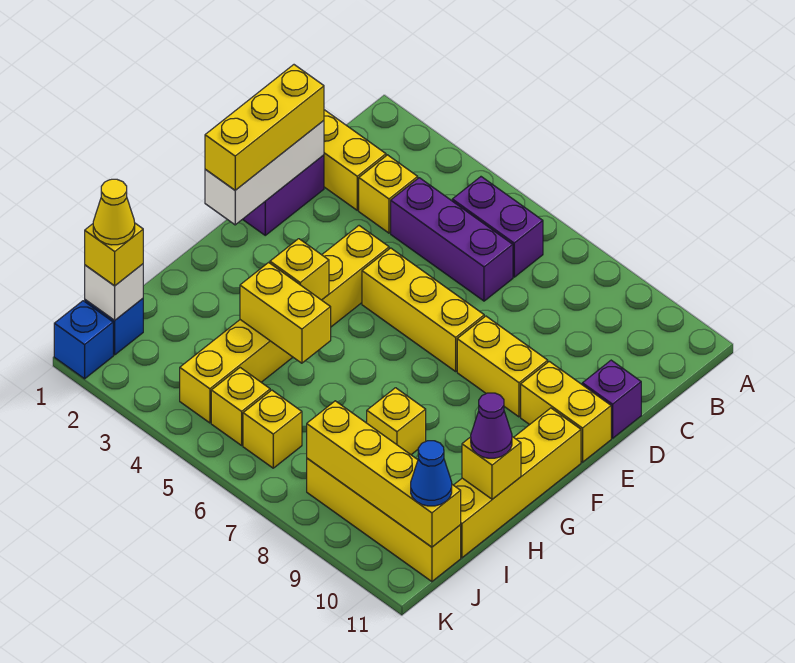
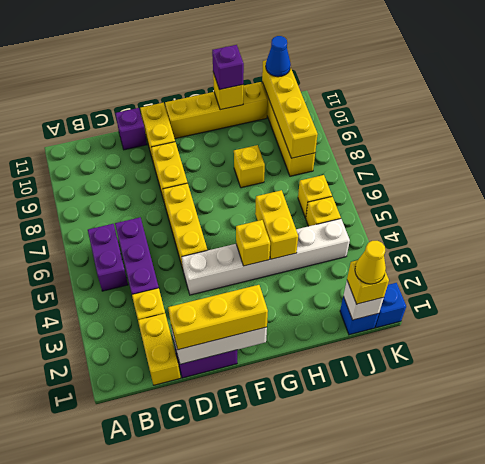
yellow brick E4:J4 level 1 -> white brick E4:J4 level 1
purple cone H11 level 3 -> purple brick H11 level 3

